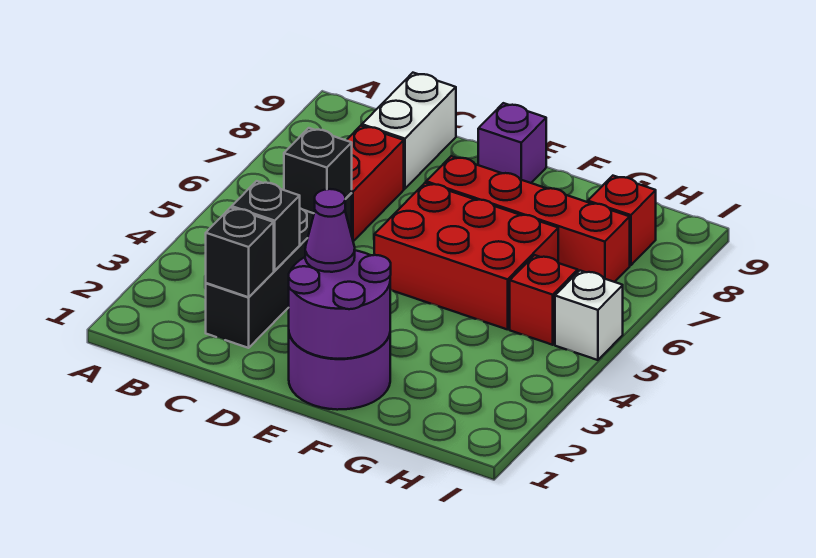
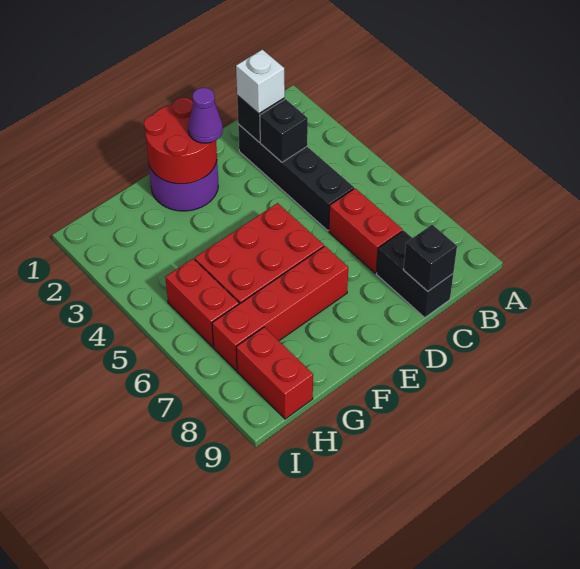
black brick C5 level 2 -> black brick C9 level 2
white brick C8:C9 level 1 -> black brick C8:C9 level 1
purple round brick E1:F2 level 2 -> red round brick E1:F2 level 2
purple brick E9 level 1 -> none
red brick H5 level 1 -> red brick H5:H6 level 1
red brick H8 level 1 -> red brick H8:H9 level 1
white brick I5 level 1 -> white brick C2 level 3

